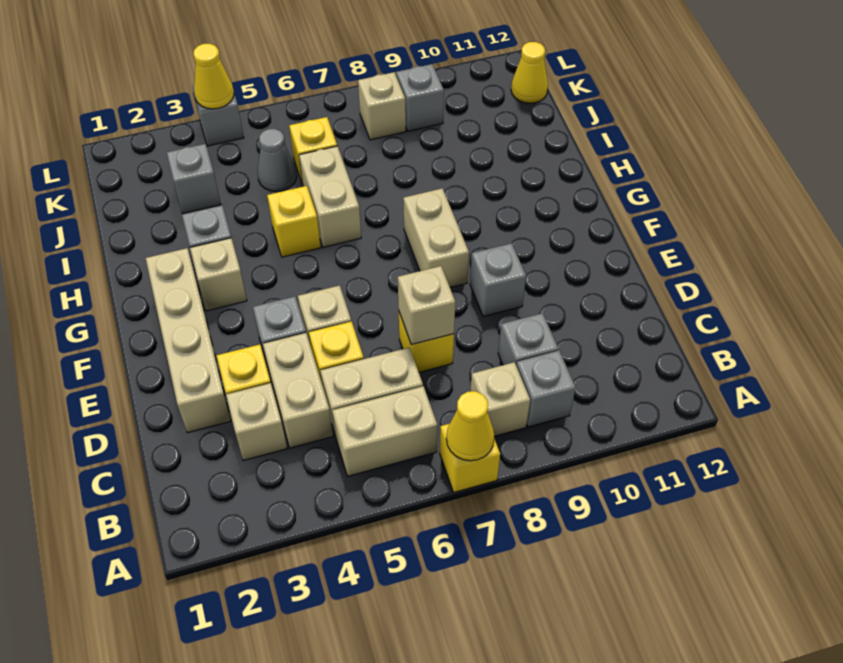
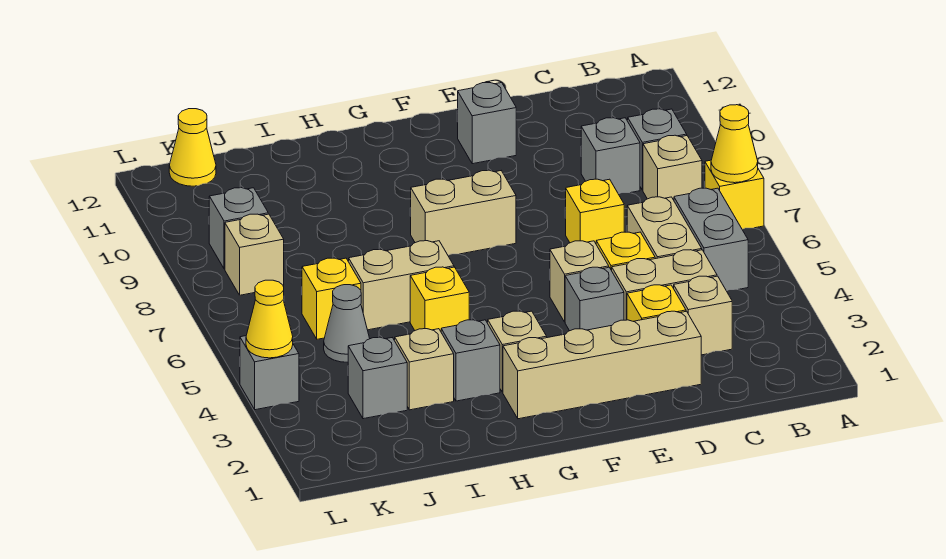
tan brick B5:B6 level 1 -> grey brick B5:B6 level 1
tan brick D7 level 2 -> tan brick I3 level 1
grey brick E9 level 1 -> grey brick E11 level 1

